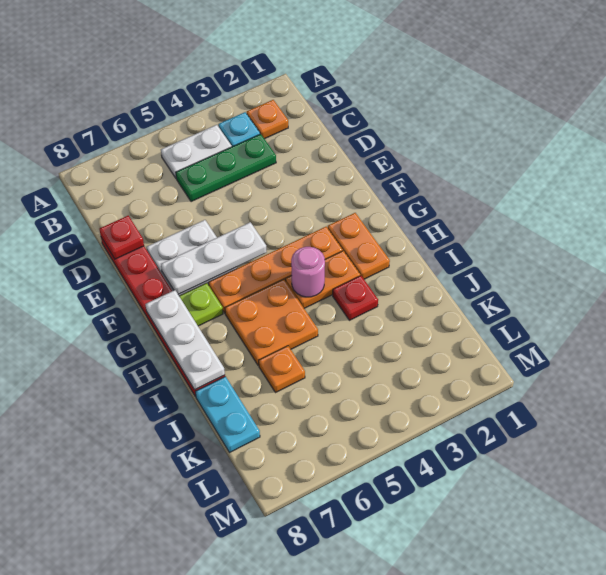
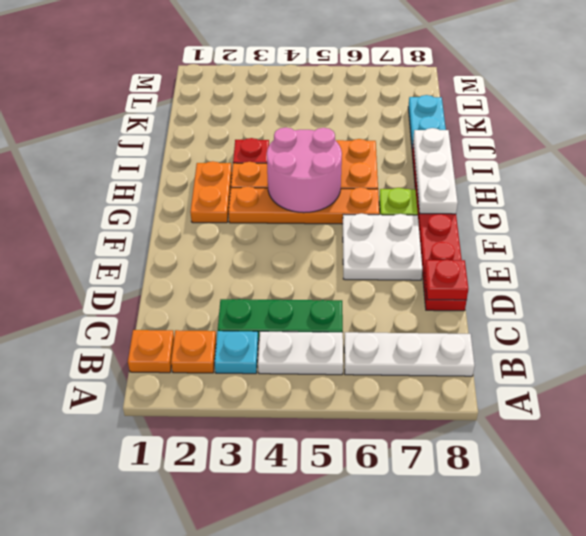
white plate F5:F7 level 2 -> white plate B6:B8 level 1
pink round brick H4 level 2 -> pink round brick G4:H5 level 2
orange plate J6 level 1 -> orange plate B1 level 1

